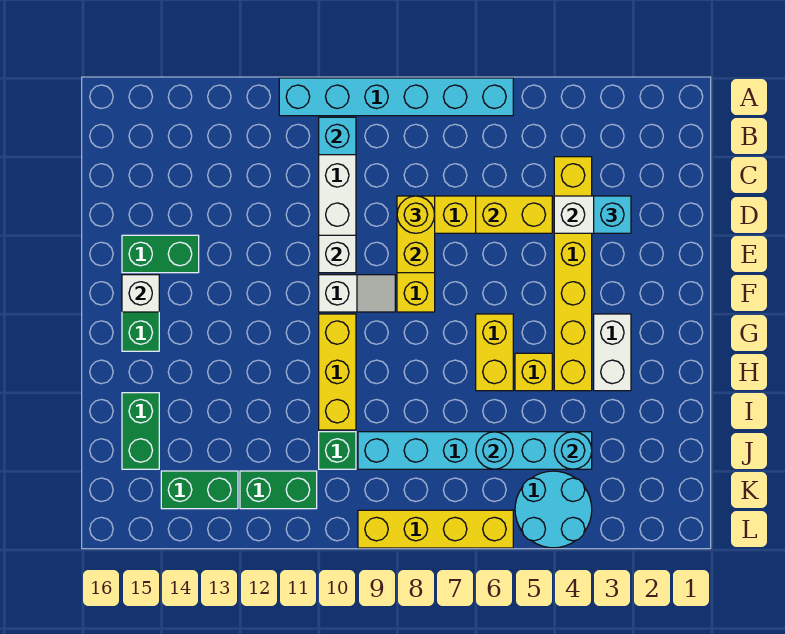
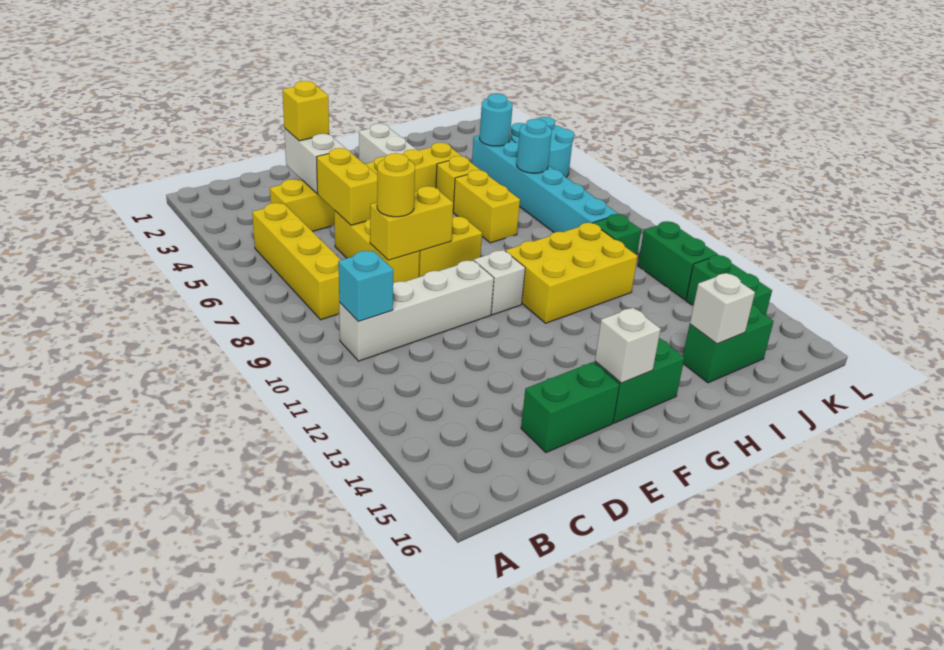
cyan brick A6:A11 level 1 -> none
cyan brick D3 level 3 -> yellow brick D3 level 3
white brick E10 level 2 -> white brick I15 level 2
green brick E14:E15 level 1 -> green brick D15:E15 level 1
white brick G3:H3 level 1 -> white brick G2:G3 level 1
yellow brick G6:H6 level 1 -> yellow brick H6:H7 level 1
yellow brick G10:I10 level 1 -> yellow brick G10:I11 level 1
yellow brick L6:L9 level 1 -> yellow brick B5:B8 level 1

